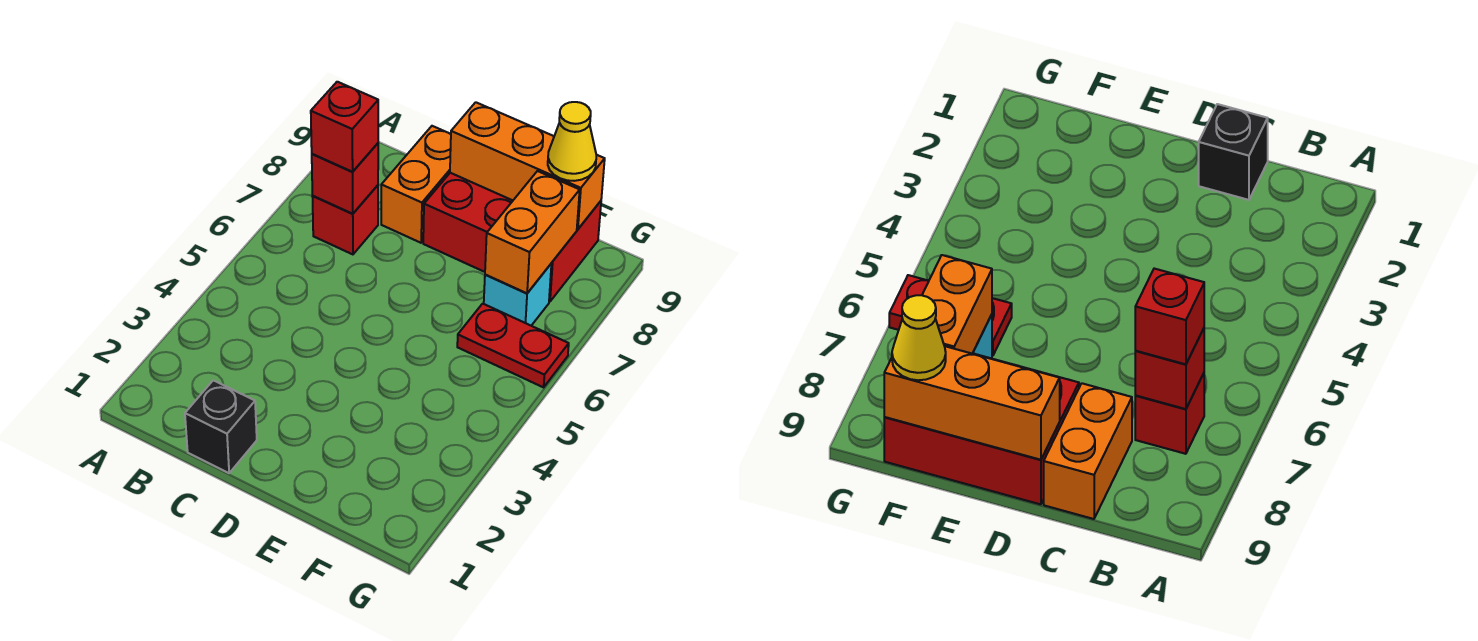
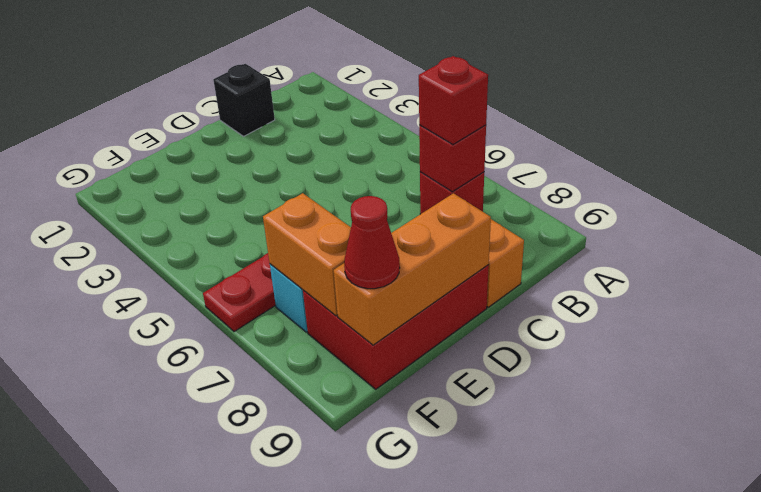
yellow cone F9 level 3 -> red cone F9 level 3

